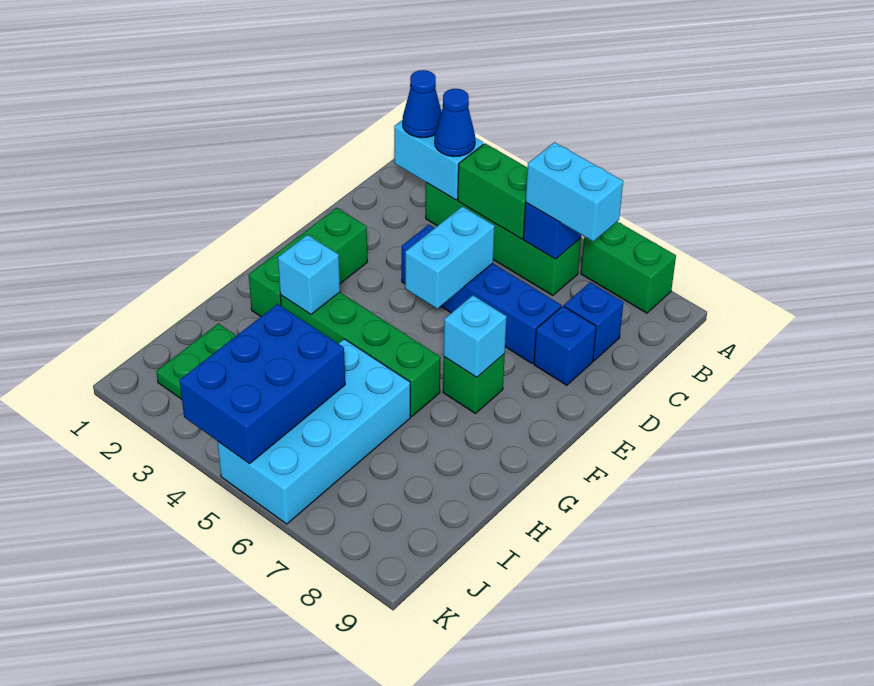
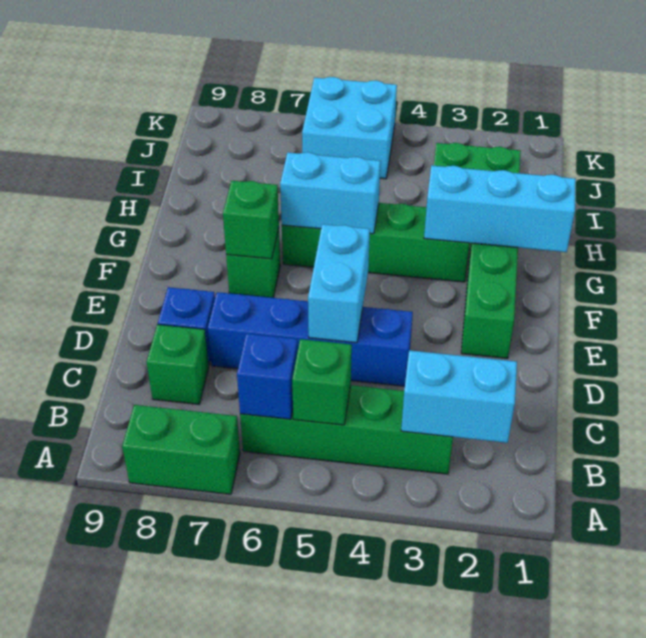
blue cone B2 level 3 -> none
blue cone B3 level 3 -> none
green brick B4:B5 level 2 -> green brick B5 level 2
cyan brick B6:B7 level 3 -> cyan brick G5:G6 level 2
blue brick C8 level 1 -> green brick C8 level 1
cyan brick F7 level 2 -> green brick F7 level 2
cyan brick G3 level 2 -> cyan brick G1:G3 level 2
cyan brick H5:K6 level 1 -> cyan brick J5:K6 level 1
blue brick I4:K5 level 2 -> none

